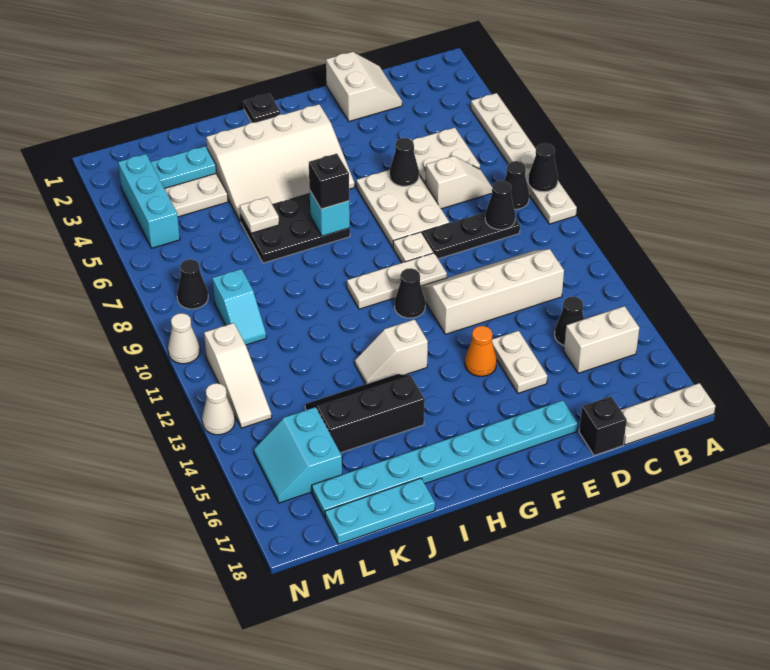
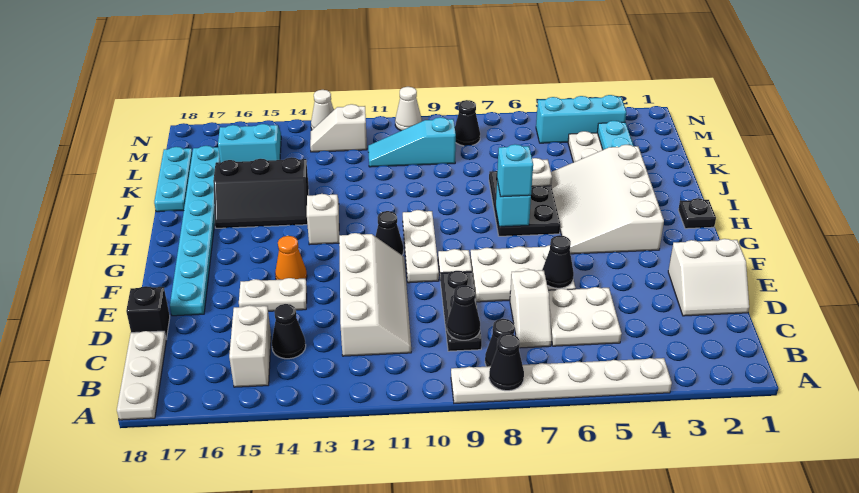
black brick H7 level 3 -> cyan brick H7 level 3
black slope I14:K15 level 1 top 15 -> black slope I14:J16 level 1 top J
cyan slope L9:L10 level 1 top 9 -> cyan slope L9:L11 level 1 top 9
white slope M11:M13 level 1 top 11 -> white slope M12:M13 level 1 top 12

